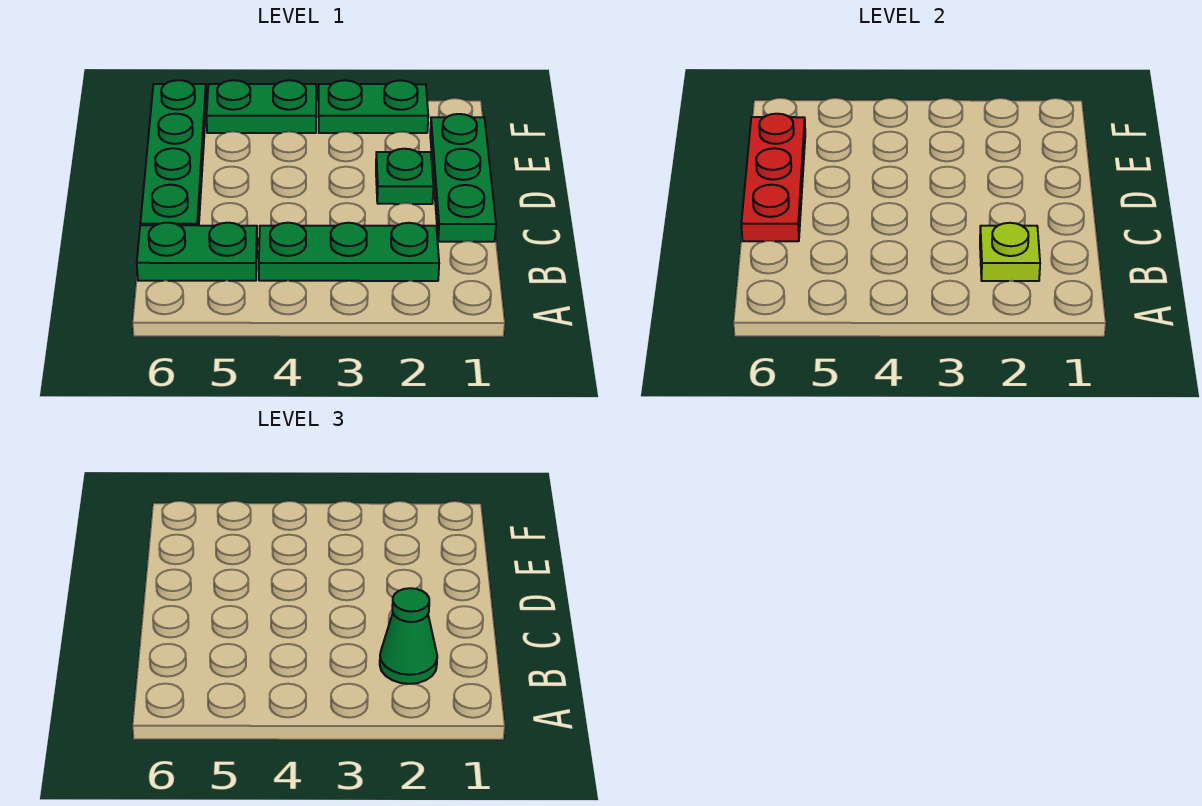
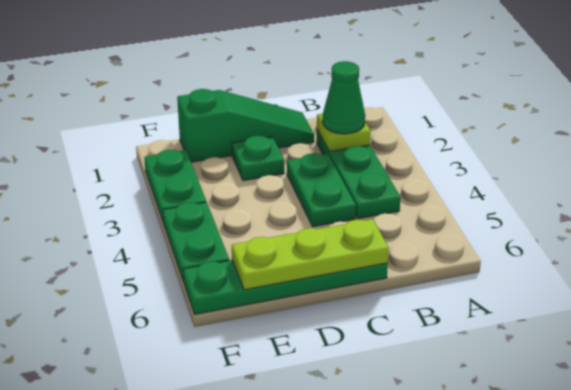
green plate B5:B6 level 1 -> green plate C3:C4 level 1
green plate C1:E1 level 1 -> green slope C1:E1 level 1 top E
red plate C6:E6 level 2 -> lime plate C6:E6 level 2

